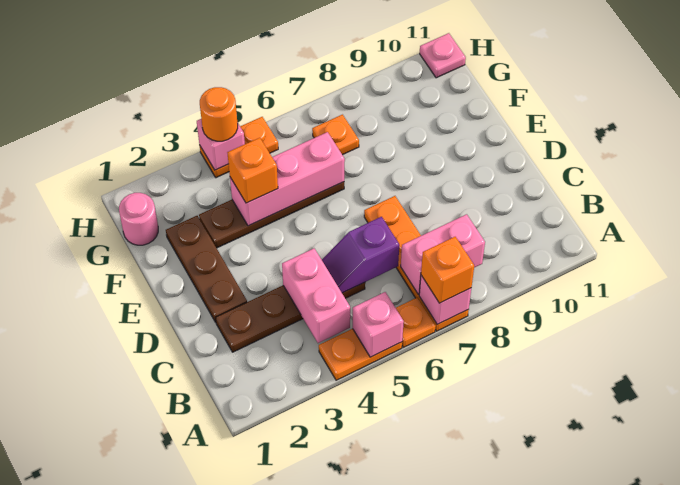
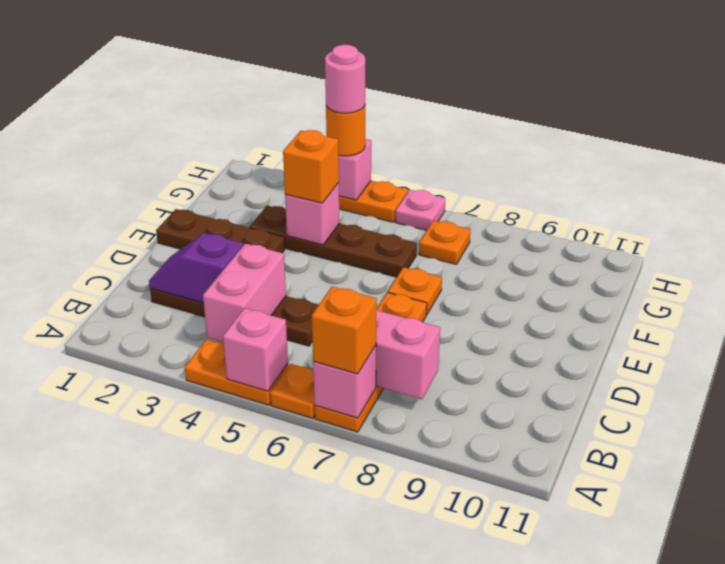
purple slope C5:C6 level 2 top 6 -> purple slope C2:C3 level 2 top 3
brown plate D2:F2 level 1 -> brown plate E1:E3 level 1
none -> orange plate E7 level 1
pink brick F4:F6 level 2 -> pink brick F4 level 2
pink round brick G1 level 1 -> pink round brick H4 level 4
pink plate H11 level 1 -> pink plate H6 level 1

